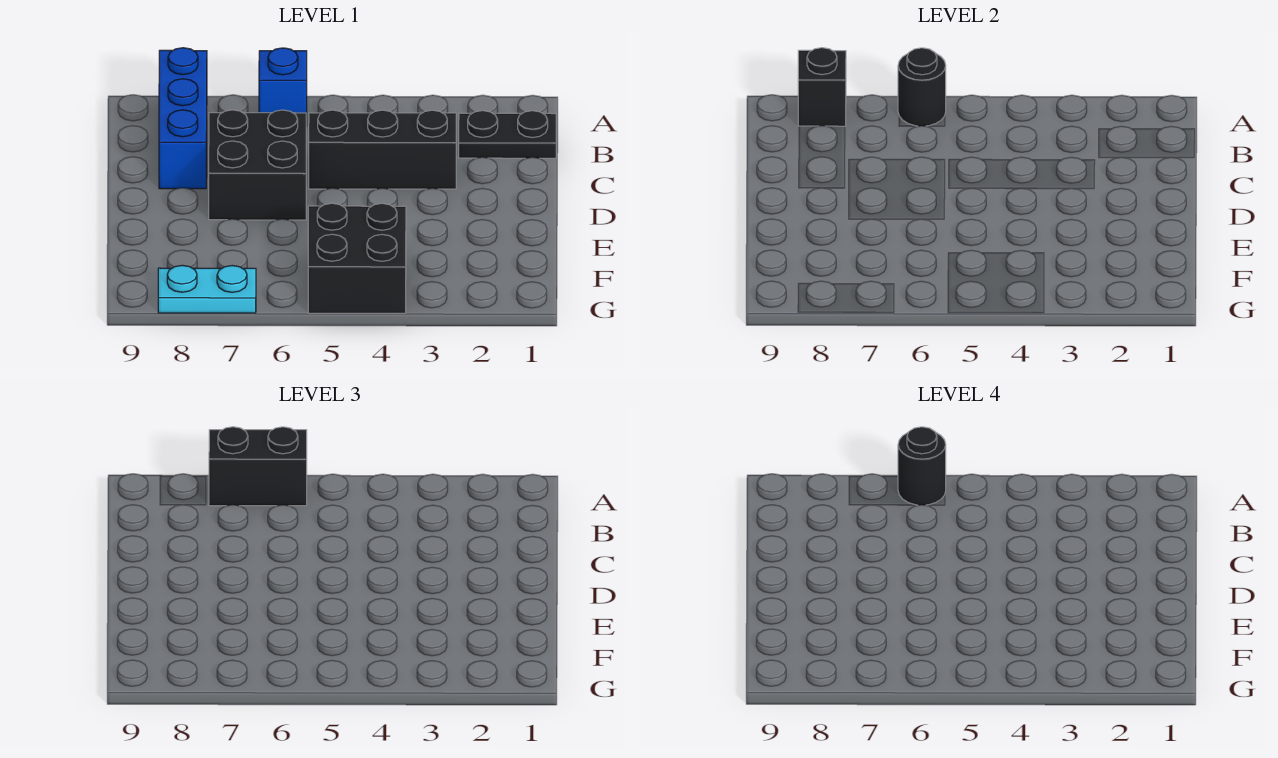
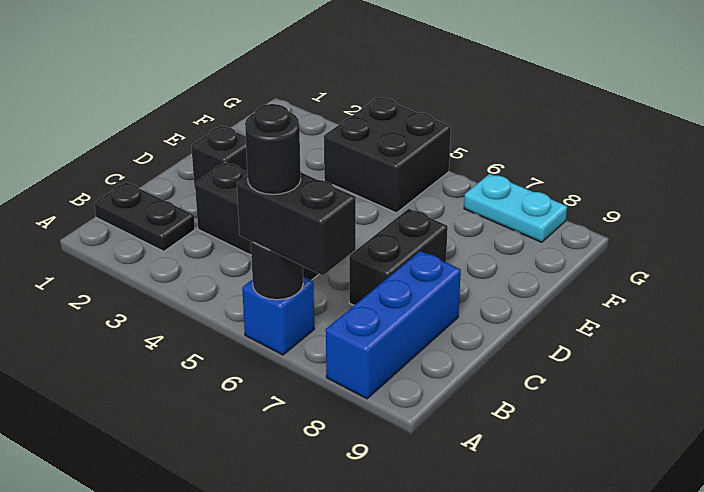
black brick A8 level 2 -> black brick D2 level 1
black brick C6:D7 level 1 -> black brick C7:D7 level 1

